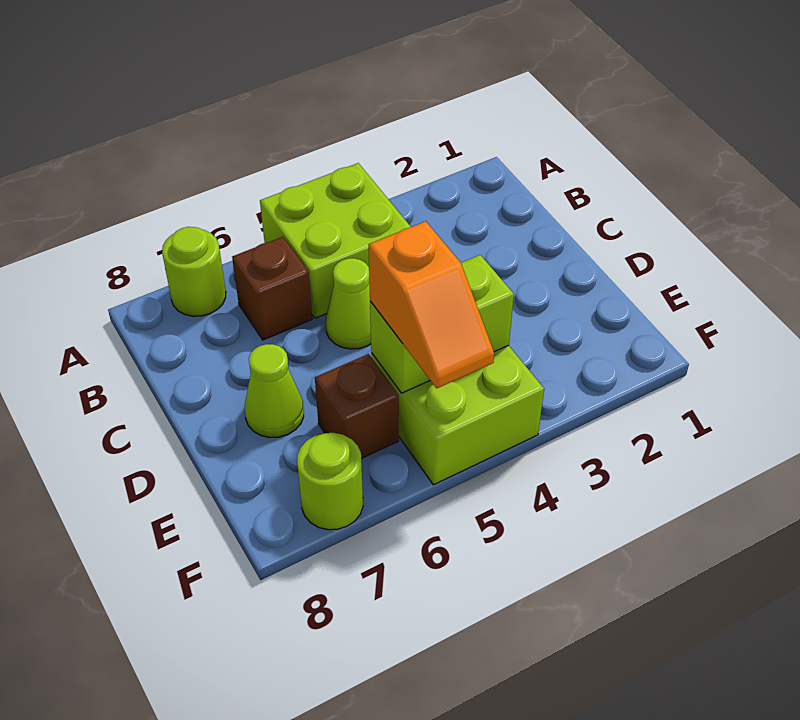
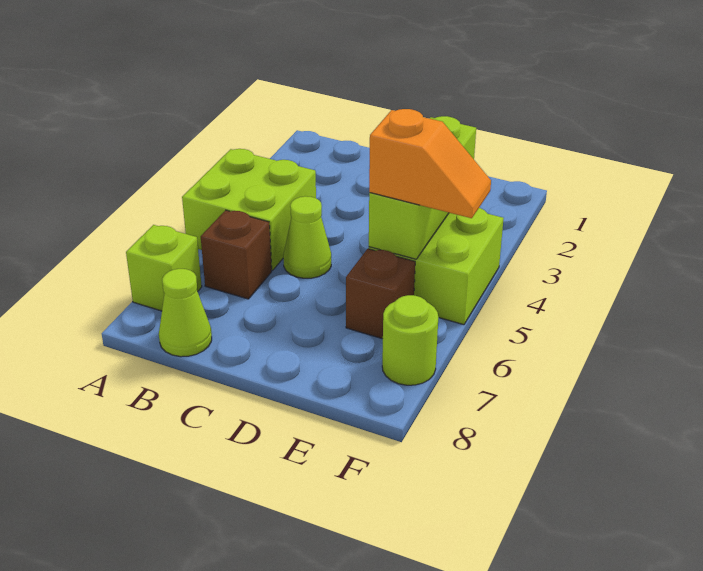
lime round brick A7 level 1 -> lime brick A7 level 1
lime cone D7 level 1 -> lime cone B8 level 1
lime brick E4:E5 level 2 -> lime brick E3:E5 level 2

